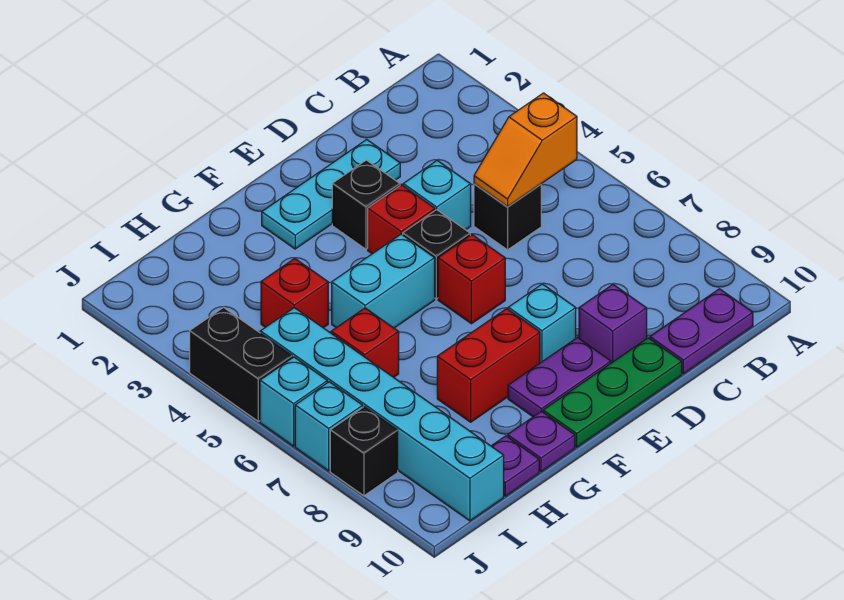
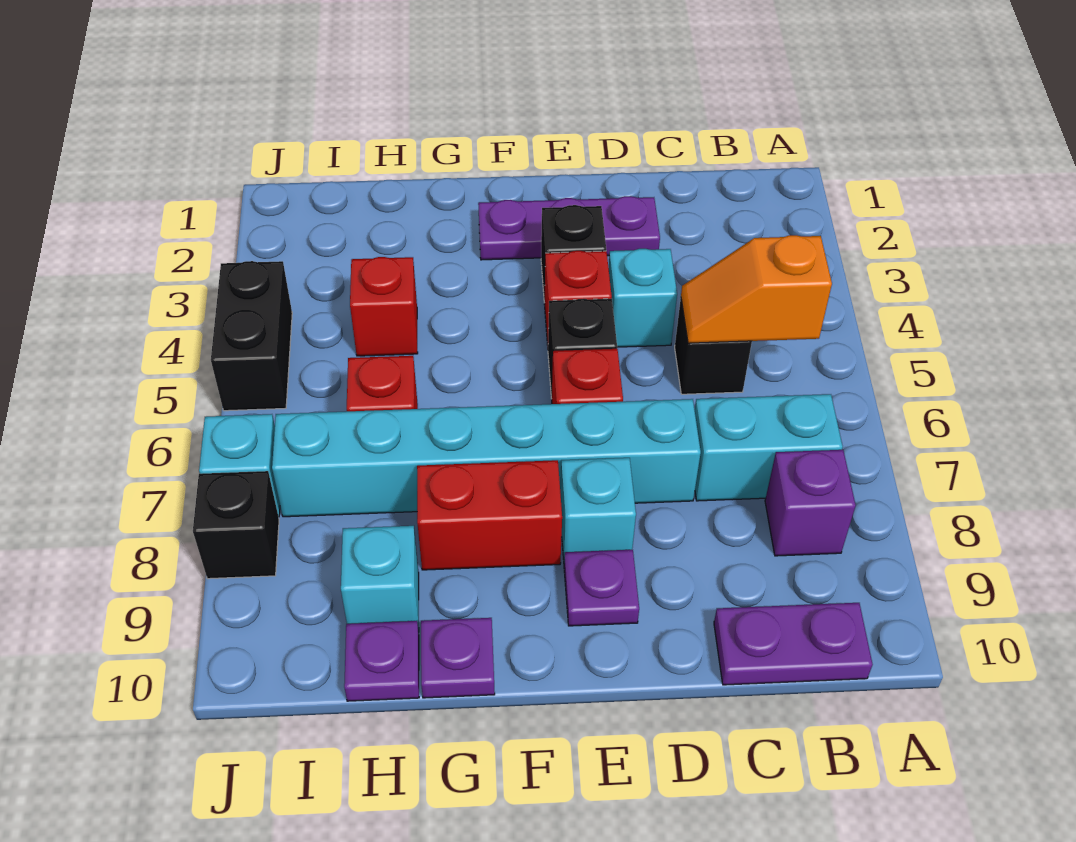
cyan plate D2:F2 level 1 -> purple plate D2:F2 level 1
purple brick D9 level 1 -> purple brick B8 level 1
green plate D10:F10 level 1 -> none
purple plate E9:F9 level 1 -> purple plate E9 level 1
cyan brick F5:G5 level 1 -> cyan brick B7:C7 level 1
cyan brick I5:I10 level 1 -> cyan brick D7:I7 level 1
cyan brick J6 level 1 -> cyan brick H9 level 1

